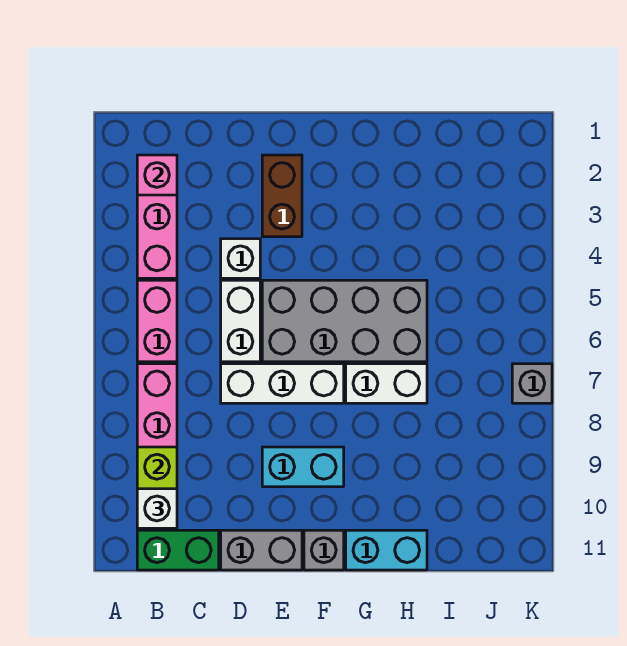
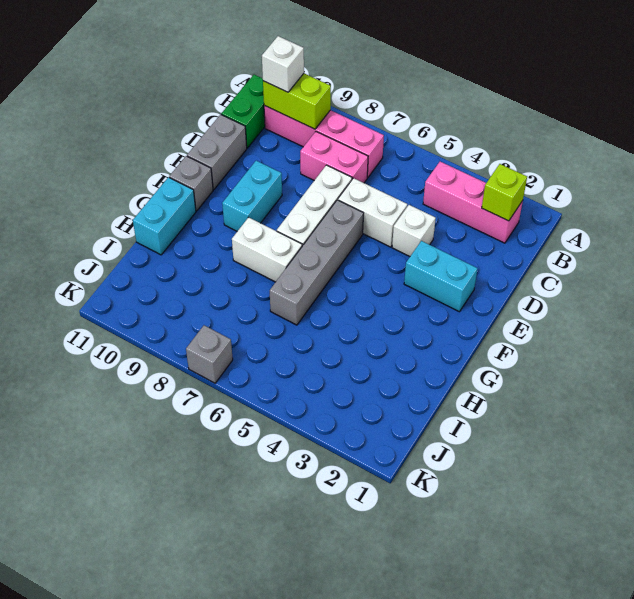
pink brick B2 level 2 -> lime brick B2 level 2
pink brick B5:B6 level 1 -> pink brick C7:C8 level 1
brown brick E2:E3 level 1 -> cyan brick E2:E3 level 1
grey brick E5:H6 level 1 -> grey brick E6:H6 level 1
white brick G7:H7 level 1 -> white brick G7:G8 level 1

